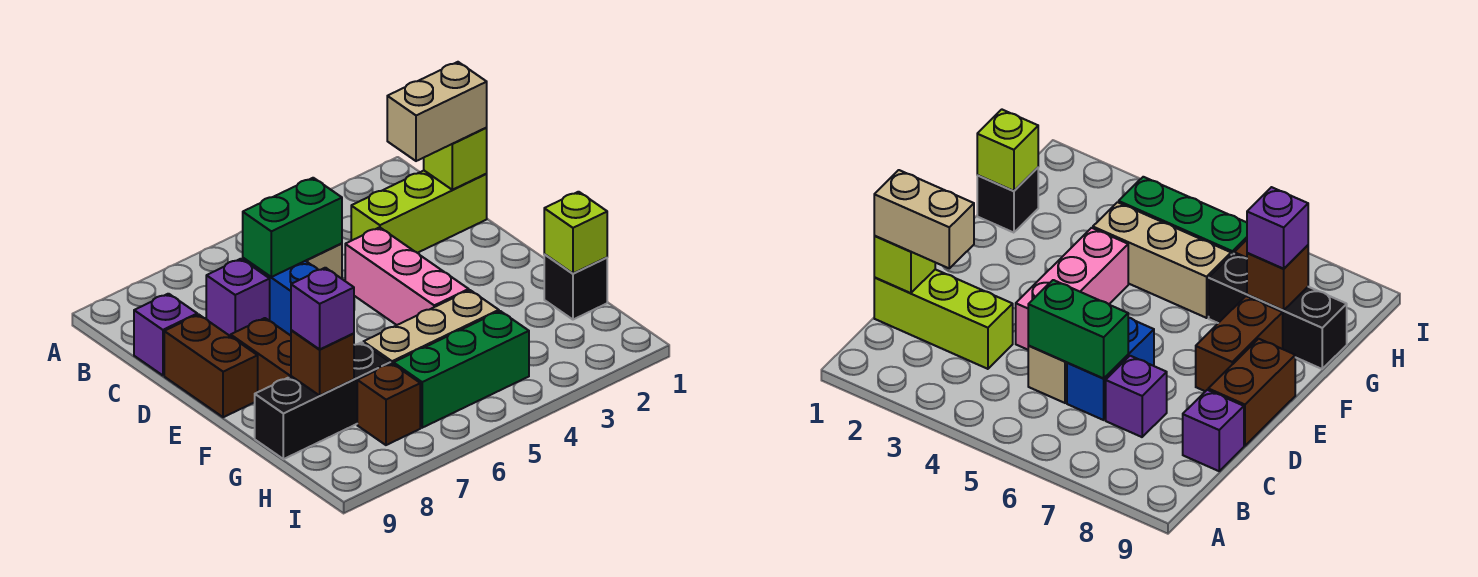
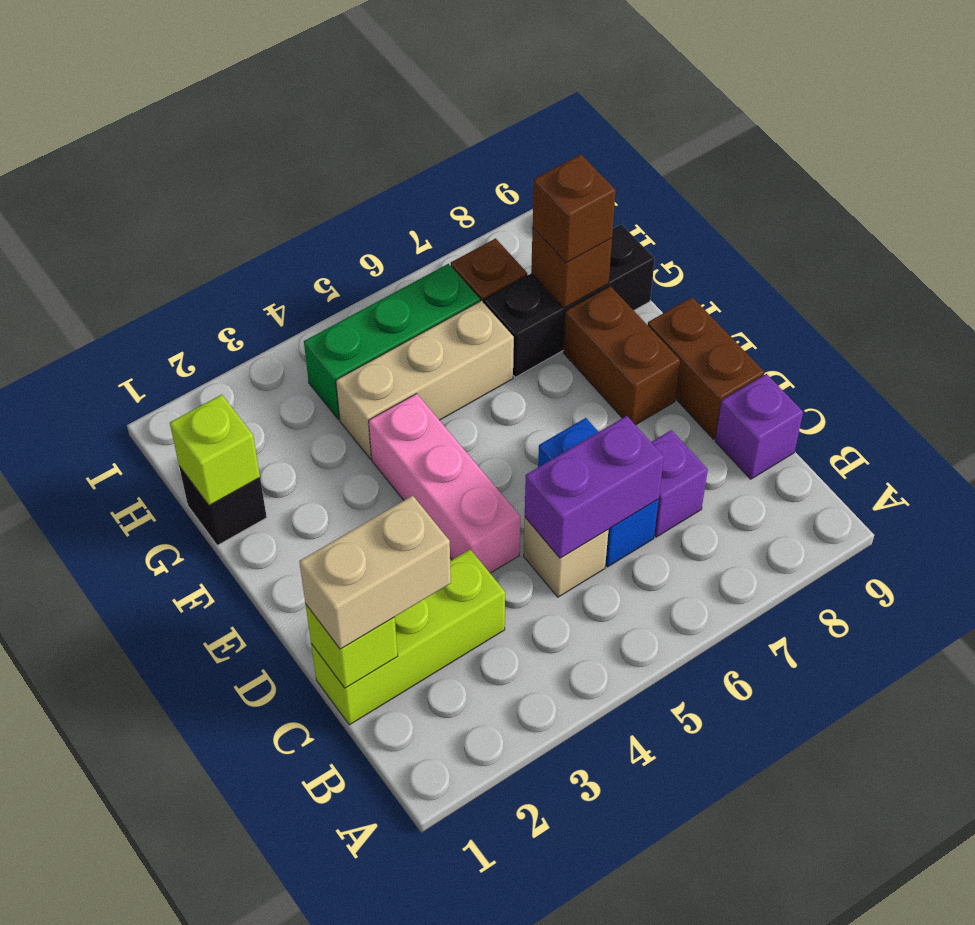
green brick C5:C6 level 2 -> purple brick C5:C6 level 2
purple brick G8 level 3 -> brown brick G8 level 3

